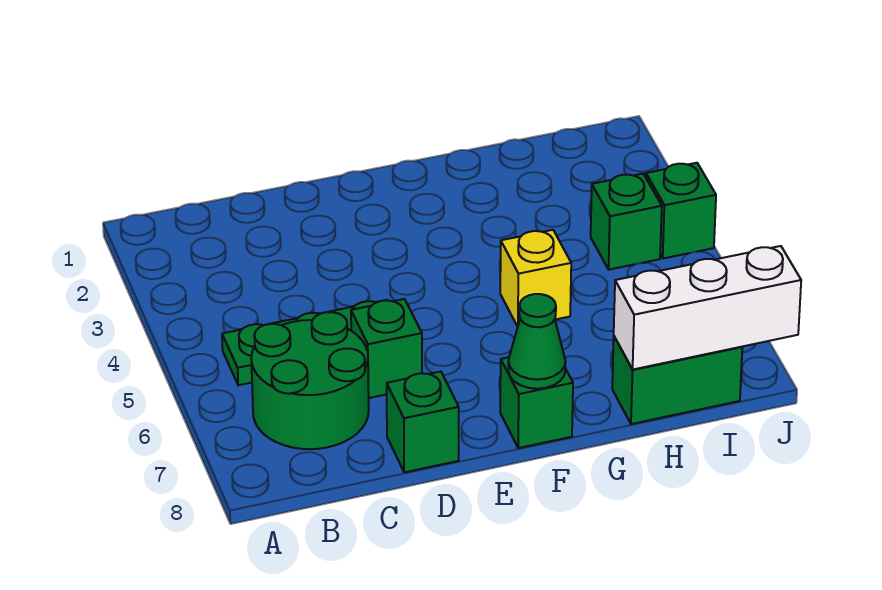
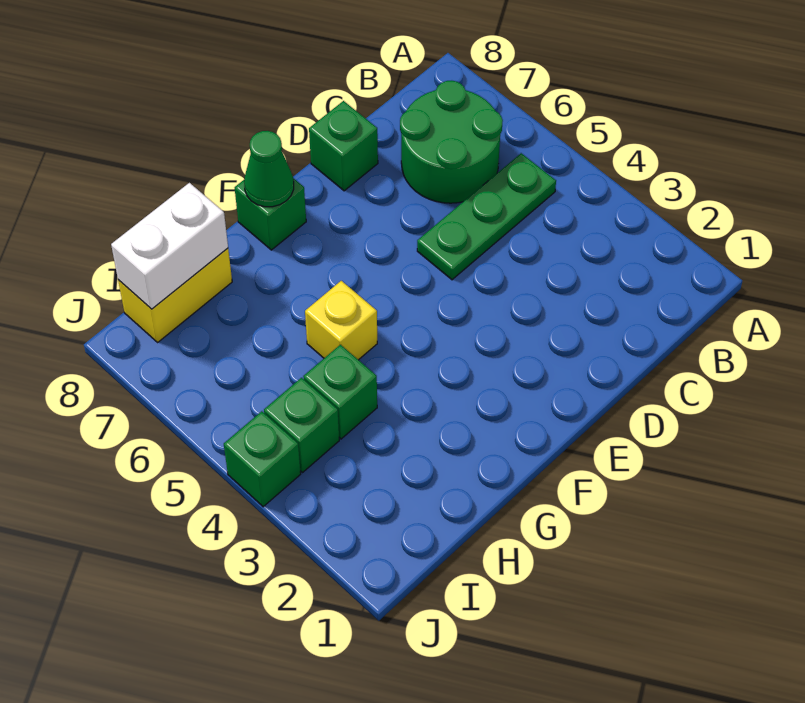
green brick D6 level 1 -> green brick H4 level 1
green brick H8:I8 level 1 -> yellow brick H8:I8 level 1
white brick H8:J8 level 2 -> white brick H8:I8 level 2

